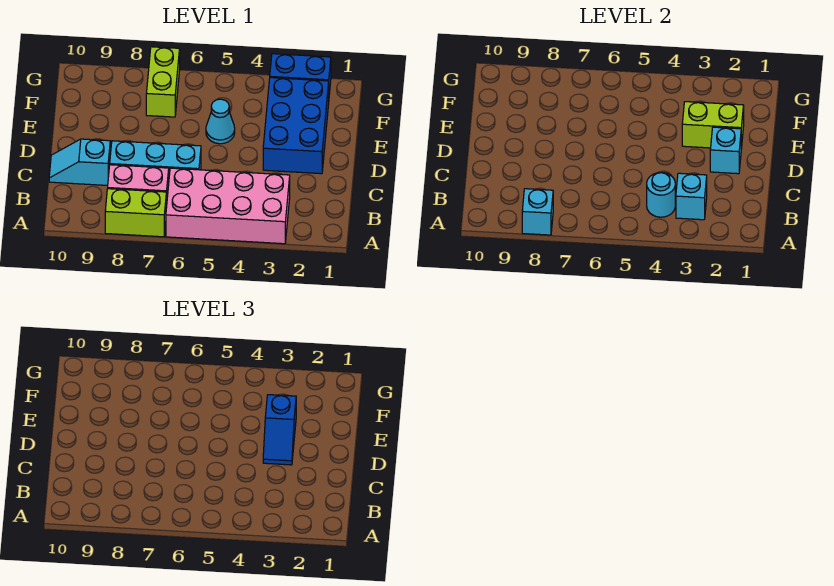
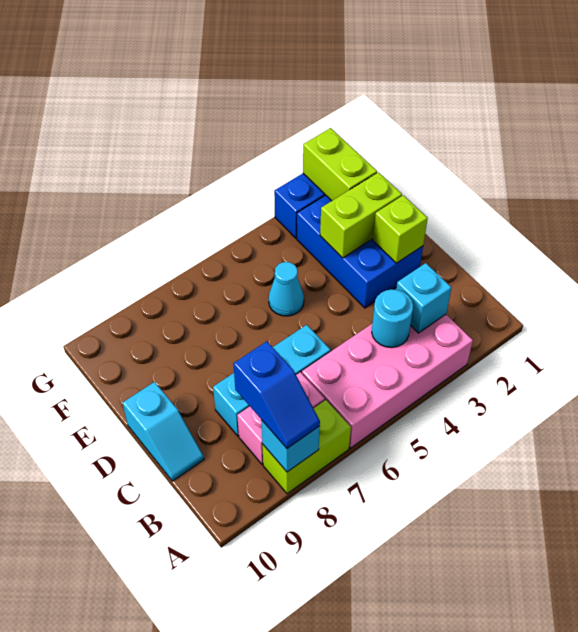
cyan slope C9:C10 level 1 top 9 -> cyan slope C10:D10 level 1 top D
cyan brick D2 level 2 -> lime brick D2 level 2
blue slope D3:E3 level 3 top E -> blue slope A8:B8 level 3 top B
lime brick F7:G7 level 1 -> lime brick F2:G2 level 2

